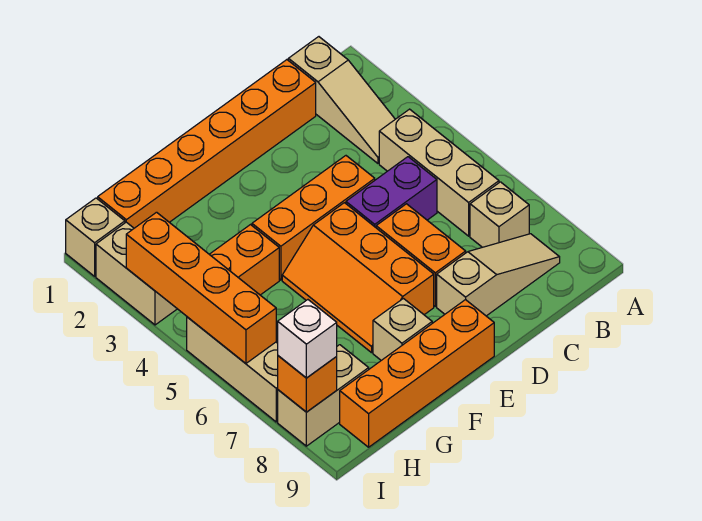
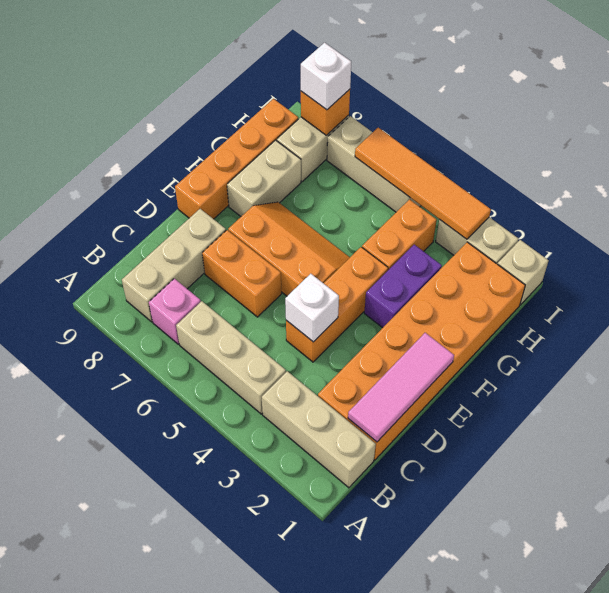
tan slope B1:B3 level 1 top 1 -> tan brick B1:B3 level 1
tan brick B7 level 1 -> pink brick B7 level 1
tan slope B8:D8 level 1 top D -> tan brick B8:D8 level 1
orange brick C1:H1 level 1 -> orange brick C1:H2 level 1
none -> pink tile C1:E1 level 2
purple brick C5:D5 level 1 -> purple brick F3:G3 level 1
none -> white brick D4 level 2
tan brick F8 level 1 -> tan brick F8:G8 level 1
orange brick I3:I6 level 2 -> orange tile I3:I6 level 2

